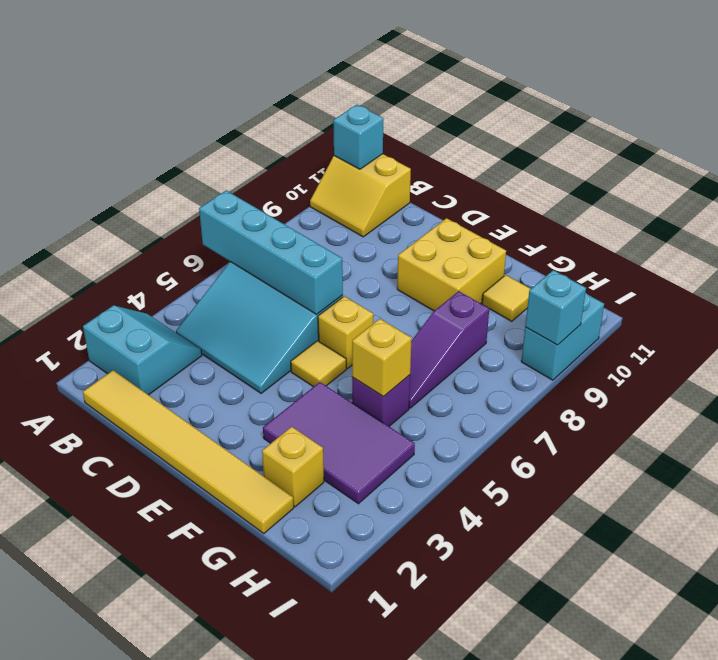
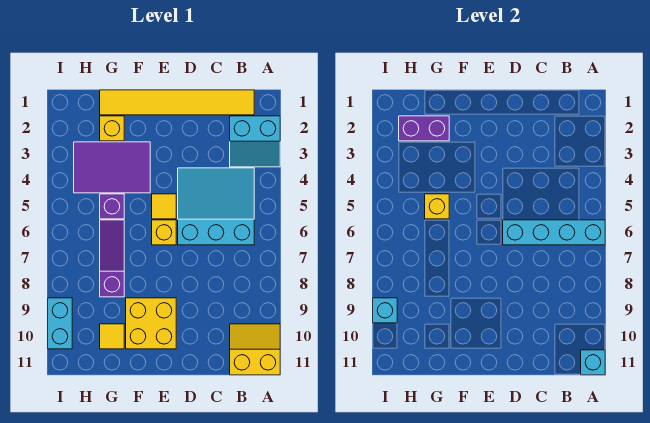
none -> purple brick G2:H2 level 2

